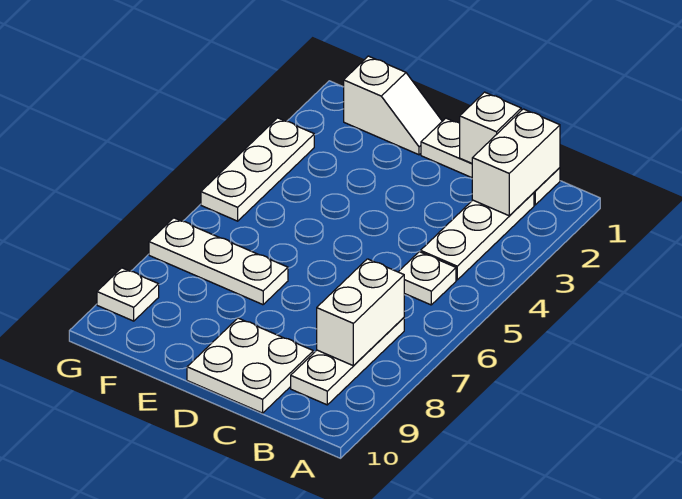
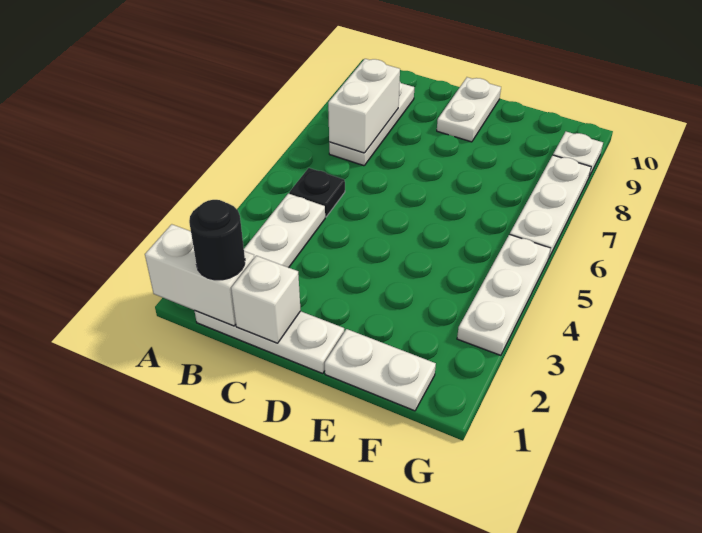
white brick B1:B2 level 2 -> white brick A1:B1 level 2
none -> black round brick B1 level 3
white plate B5 level 1 -> black plate B5 level 1
white plate C9:D10 level 1 -> white plate D9:D10 level 1
white slope E1:F1 level 1 top F -> white plate E1:F1 level 1
white plate E7:G7 level 1 -> white plate G6:G8 level 1

